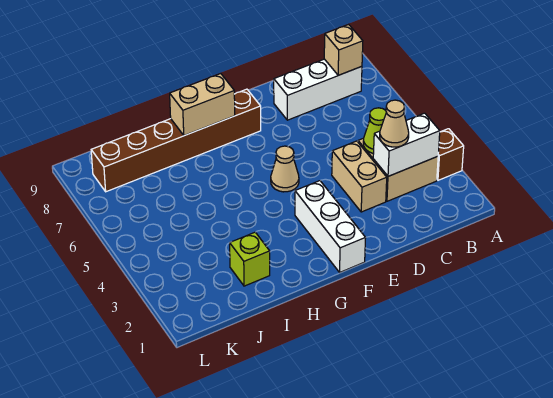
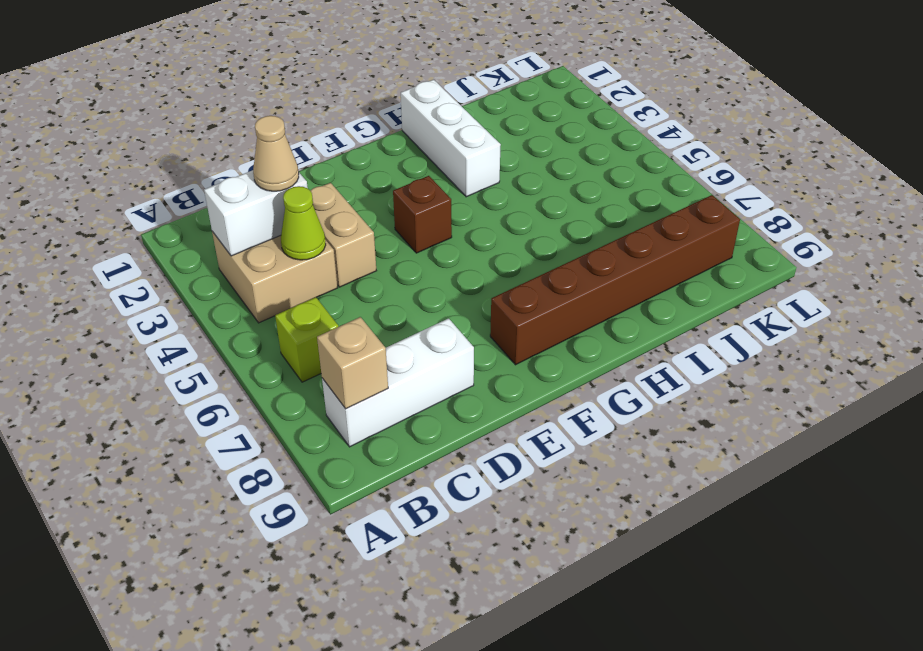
brown brick A3 level 1 -> brown brick F4 level 1
white brick F1:F3 level 1 -> white brick H1:H3 level 1
tan cone F5 level 1 -> none
tan brick G8:H8 level 2 -> none
lime brick I2 level 1 -> lime brick B6 level 1

